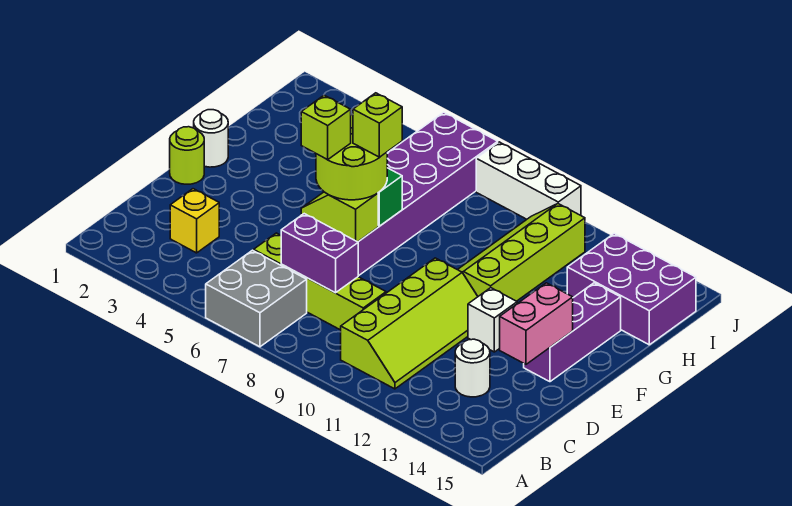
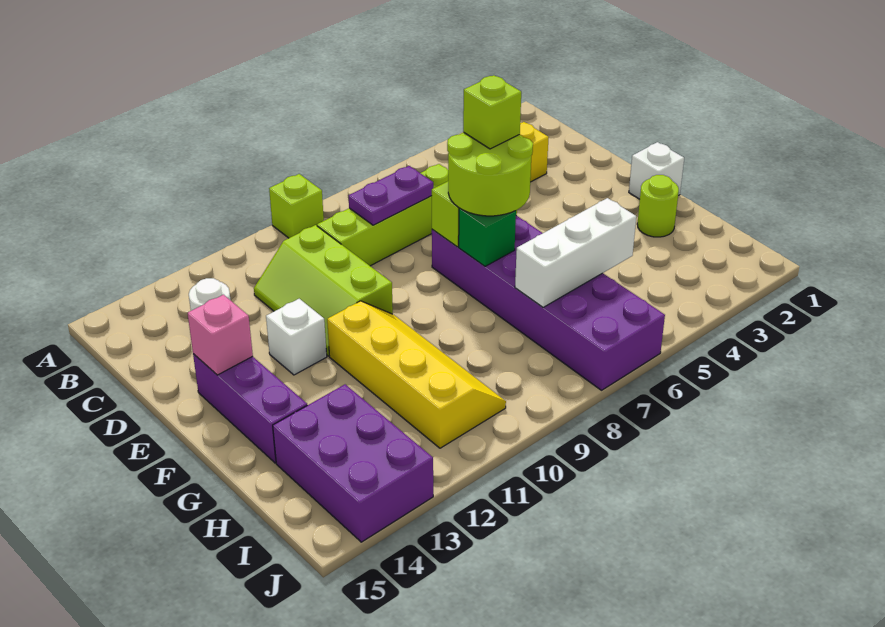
grey brick A6:B7 level 1 -> none
lime slope B10:E11 level 1 top 10 -> lime slope C10:E11 level 1 top 10
purple brick C7:C8 level 2 -> purple plate C7:C8 level 2
pink brick D14:E14 level 2 -> pink brick E14 level 2
lime round brick E1 level 1 -> lime round brick G2 level 1
white round brick F1 level 1 -> white brick F1 level 1
lime brick F7 level 4 -> lime brick A9 level 1
lime slope F10:I11 level 1 top 11 -> yellow slope F10:I11 level 1 top 11
purple brick H13:I15 level 1 -> purple brick H13:J14 level 1
white brick J8:J10 level 1 -> white brick H5:H7 level 2

